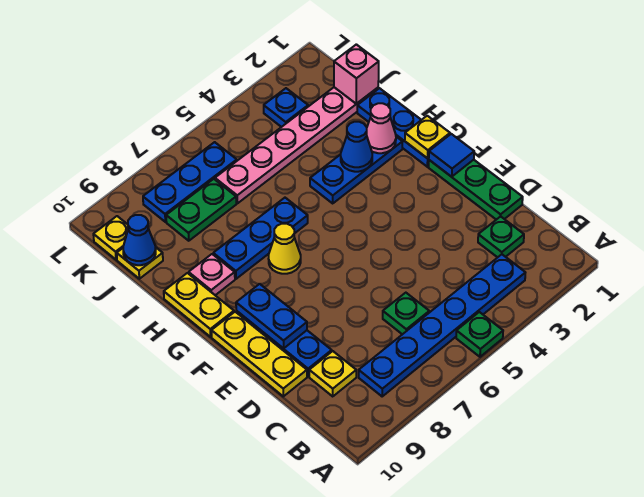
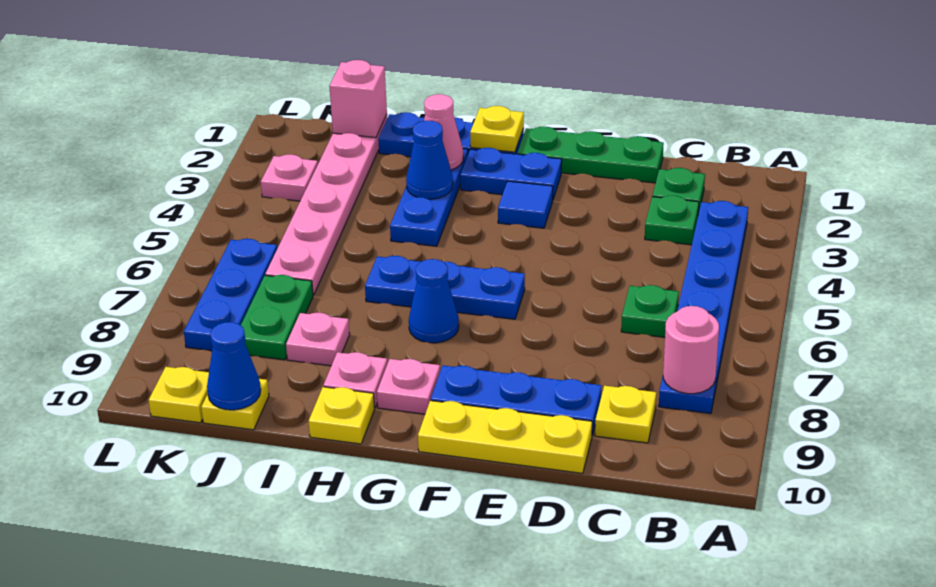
green plate A5 level 1 -> green plate C3 level 1
none -> pink round brick B8 level 2
blue plate E9:F9 level 2 -> blue plate F2:G2 level 1
blue tile F1 level 2 -> blue tile F3 level 1
yellow cone G7 level 1 -> blue cone G7 level 1
none -> pink plate G9 level 1
yellow plate G10:H10 level 1 -> yellow plate H10 level 1
blue plate H6:H8 level 1 -> blue plate F6:H6 level 1
none -> pink plate I8 level 1
blue plate K3 level 1 -> pink plate K3 level 1

